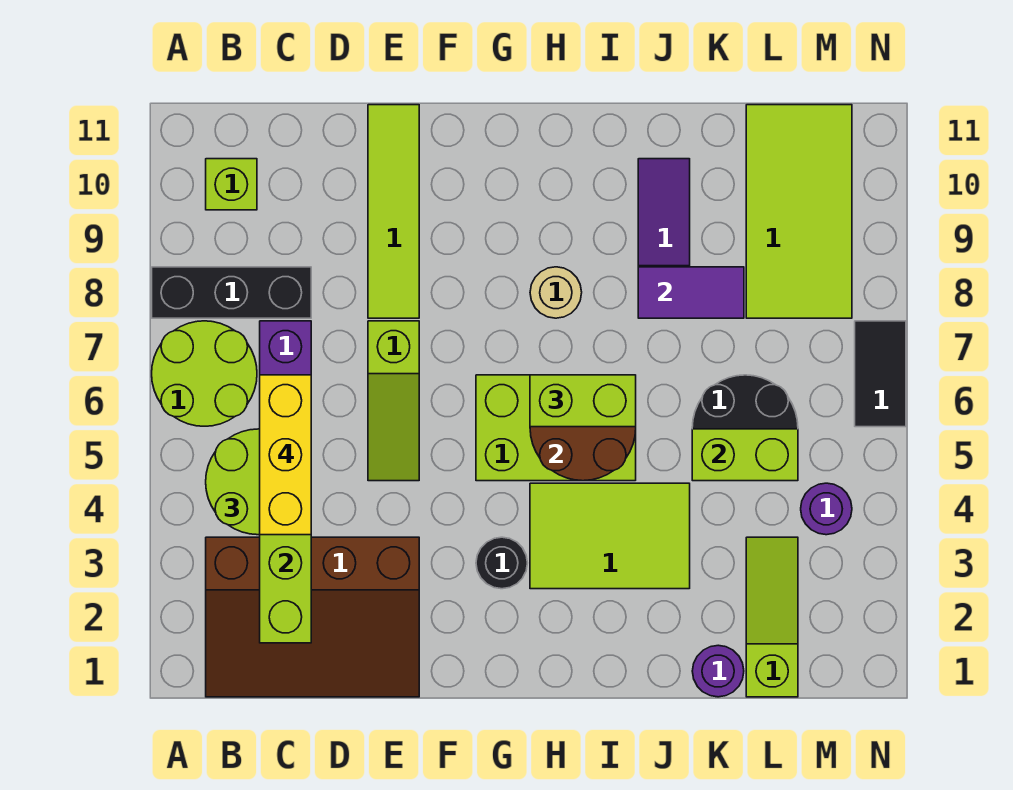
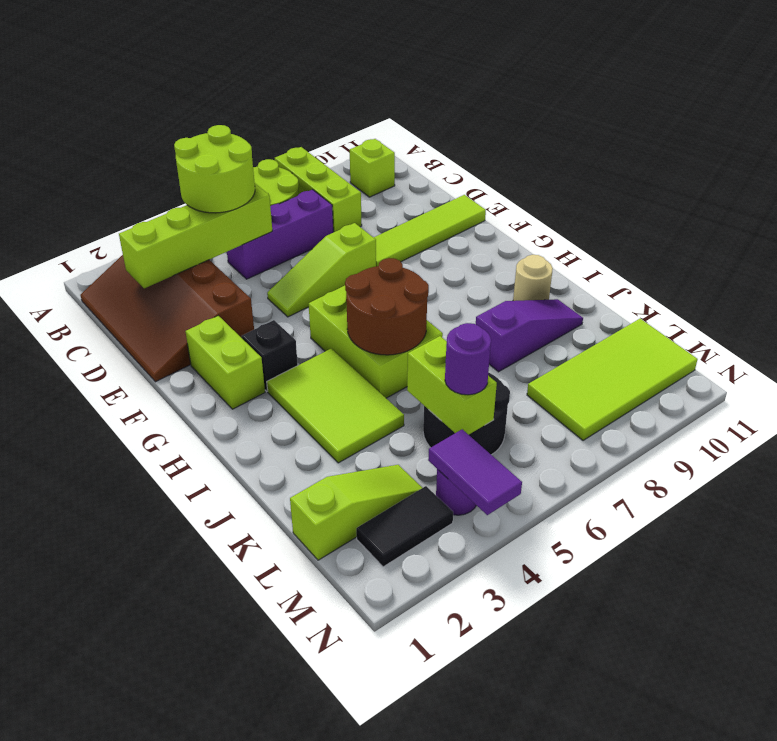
black brick A8:C8 level 1 -> lime brick A8:C8 level 1
yellow brick C4:C6 level 4 -> none
black round brick G3 level 1 -> black brick G3 level 1
lime brick H6:I6 level 3 -> lime brick F2:G2 level 1
tan round brick H8 level 1 -> tan round brick I10 level 1
purple tile J8:K8 level 2 -> purple tile M4:N4 level 2
purple round brick K1 level 1 -> purple round brick L5 level 3
black tile N6:N7 level 1 -> black tile M2:M3 level 1

